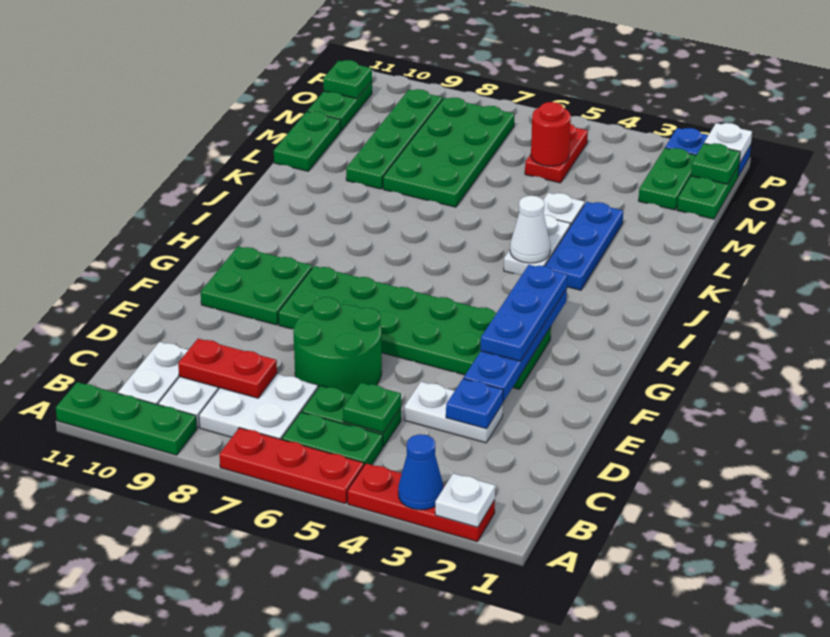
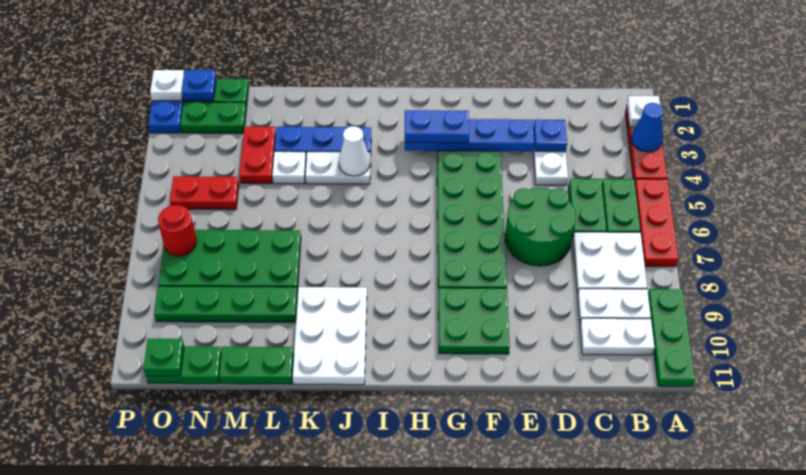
green plate C5 level 2 -> none
red plate C8:C9 level 2 -> red plate M3:M4 level 1
blue plate F3:H3 level 3 -> blue plate G3:H3 level 3
none -> white plate J9:K11 level 1
red round brick N5 level 2 -> red round brick O7 level 2
green plate O1 level 2 -> blue plate O1 level 2

